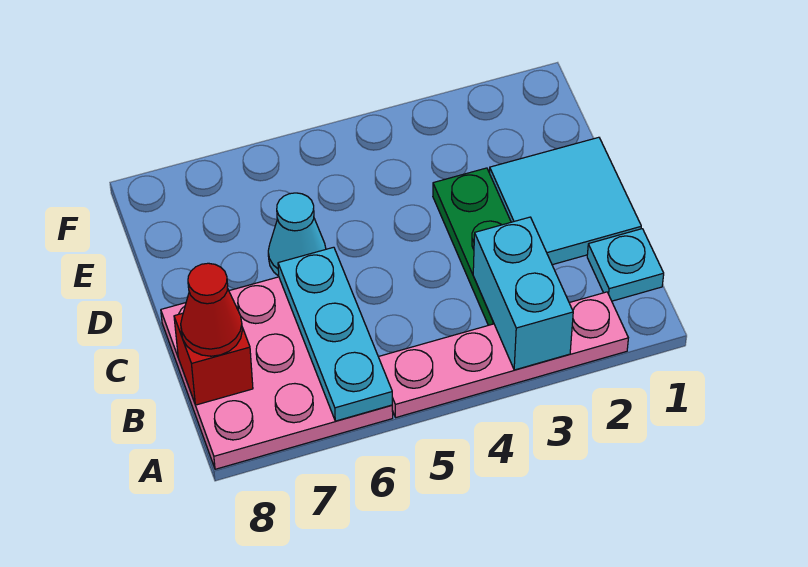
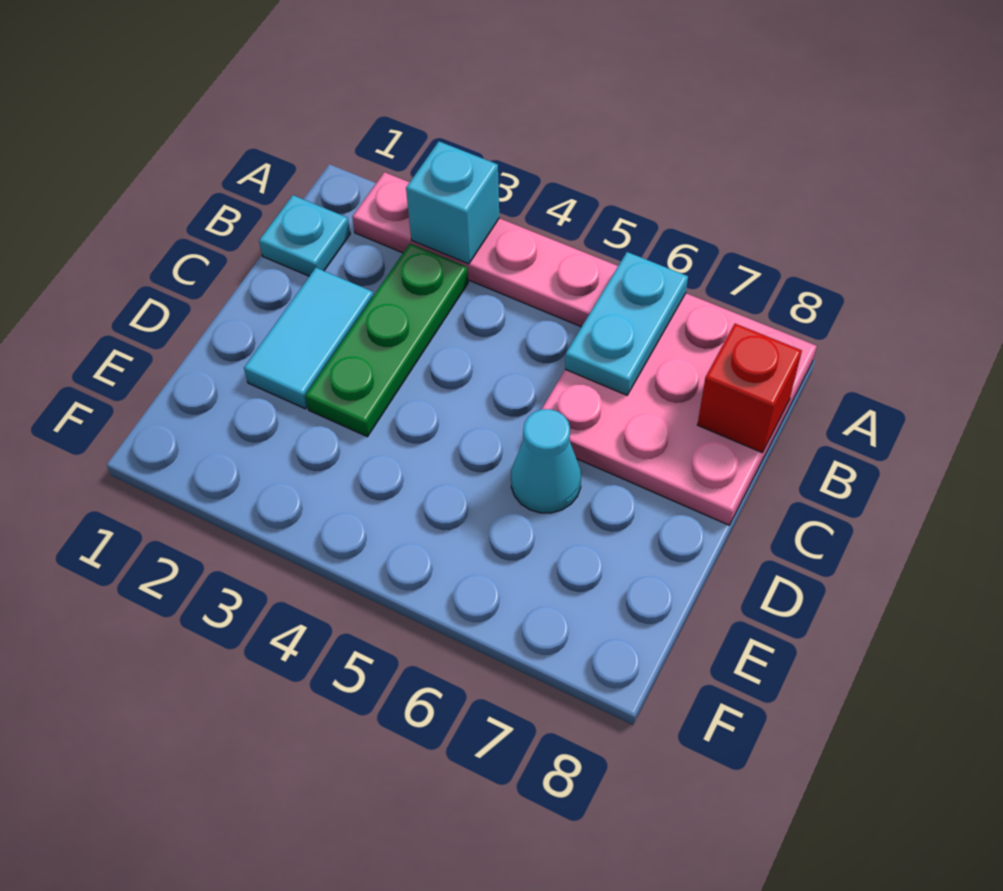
cyan brick A3:B3 level 2 -> cyan brick A3 level 2
cyan plate A6:C6 level 2 -> cyan plate A6:B6 level 2
red cone B8 level 3 -> none
cyan tile C1:D2 level 1 -> cyan tile C2:D2 level 1

